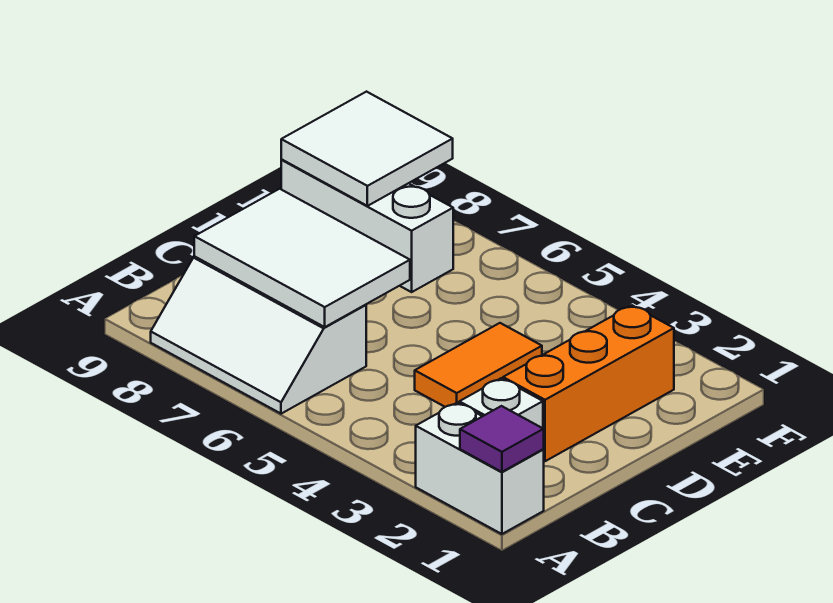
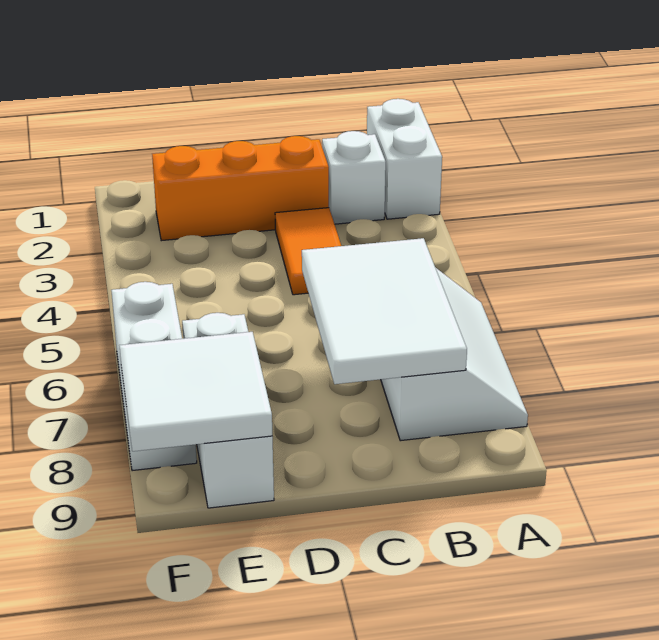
purple tile A1 level 2 -> none
orange tile C4:D4 level 1 -> orange tile C3:C4 level 1
none -> white brick F6:F8 level 1

